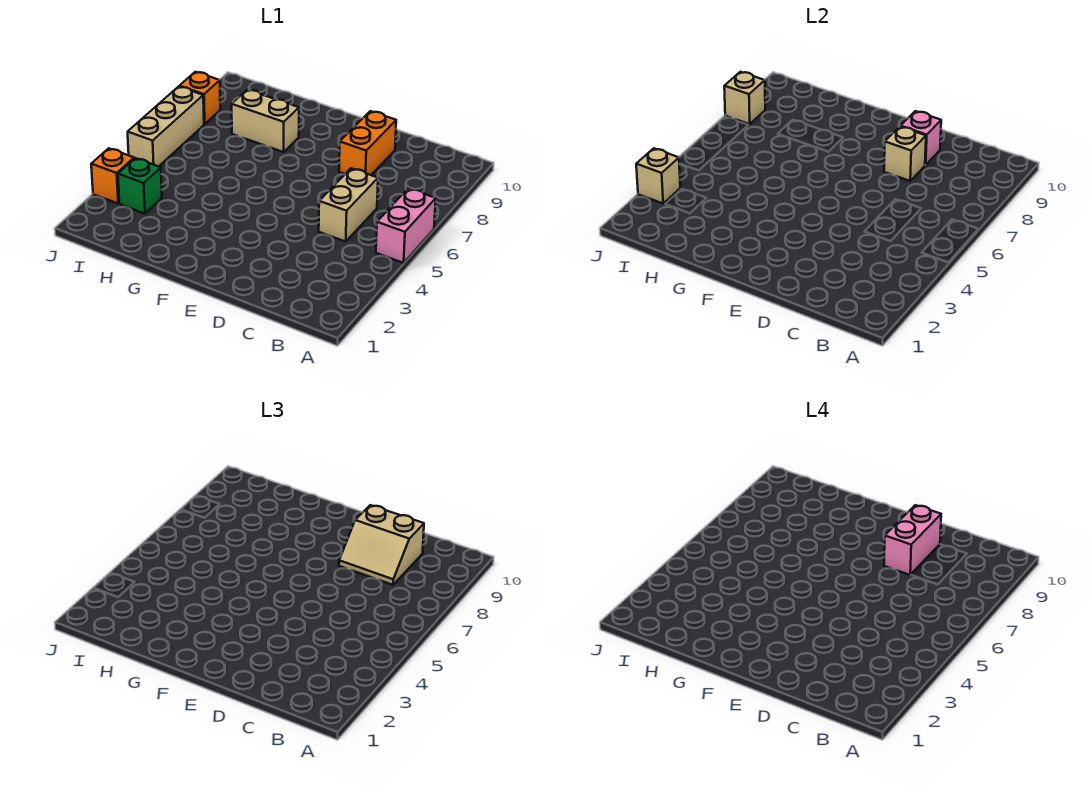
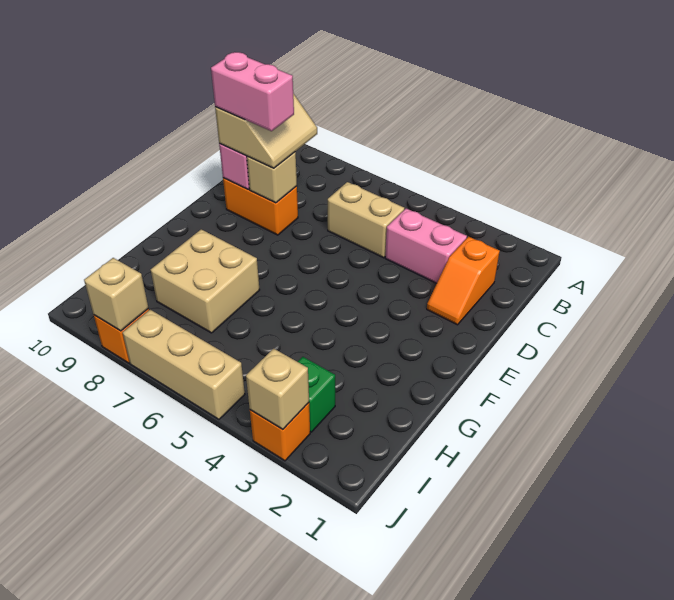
pink brick A5:A6 level 1 -> pink brick C3:C4 level 1
none -> orange slope C2:D2 level 1 top C
tan brick G8:H8 level 1 -> tan brick G7:H8 level 1

